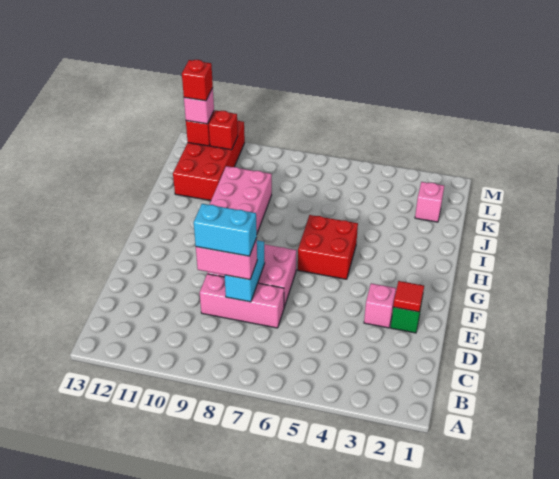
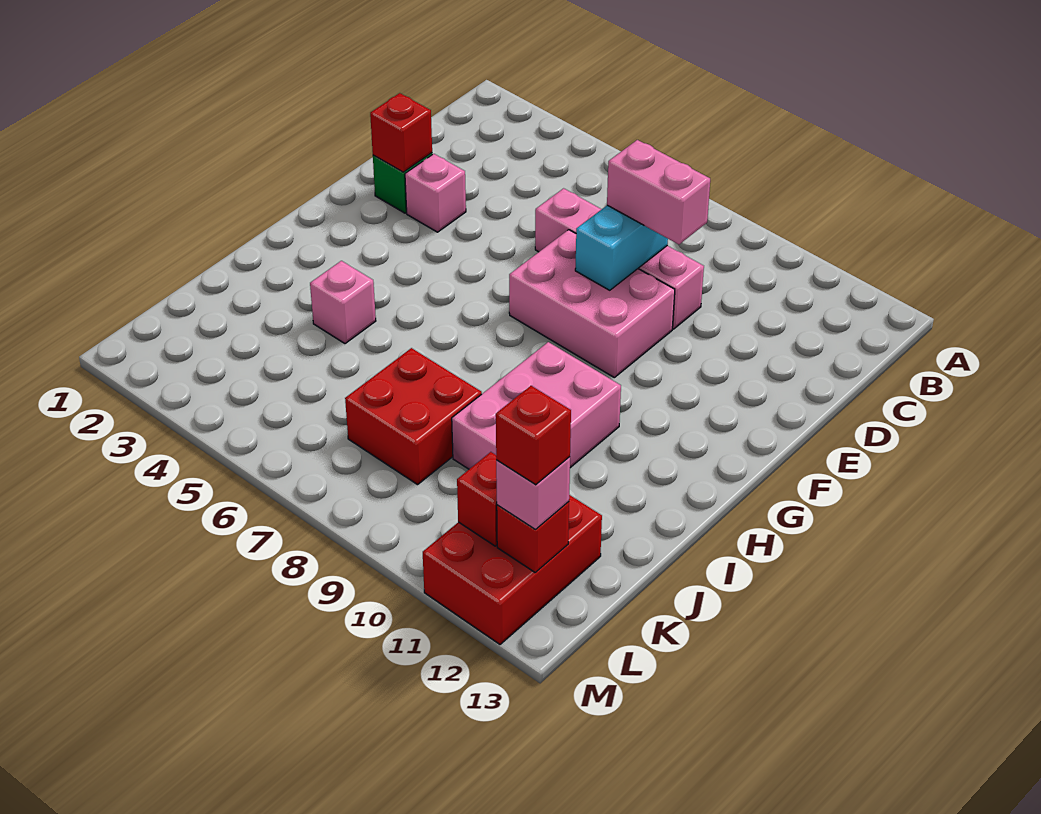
pink brick D7:D9 level 1 -> pink brick D6:D9 level 1
cyan brick D8:D9 level 4 -> none
red tile E2 level 2 -> red brick E2 level 2
red brick G5:H6 level 1 -> red brick J7:K8 level 1
red brick J11:M12 level 1 -> red brick K11:M12 level 1
pink brick K2 level 1 -> pink brick I4 level 1

